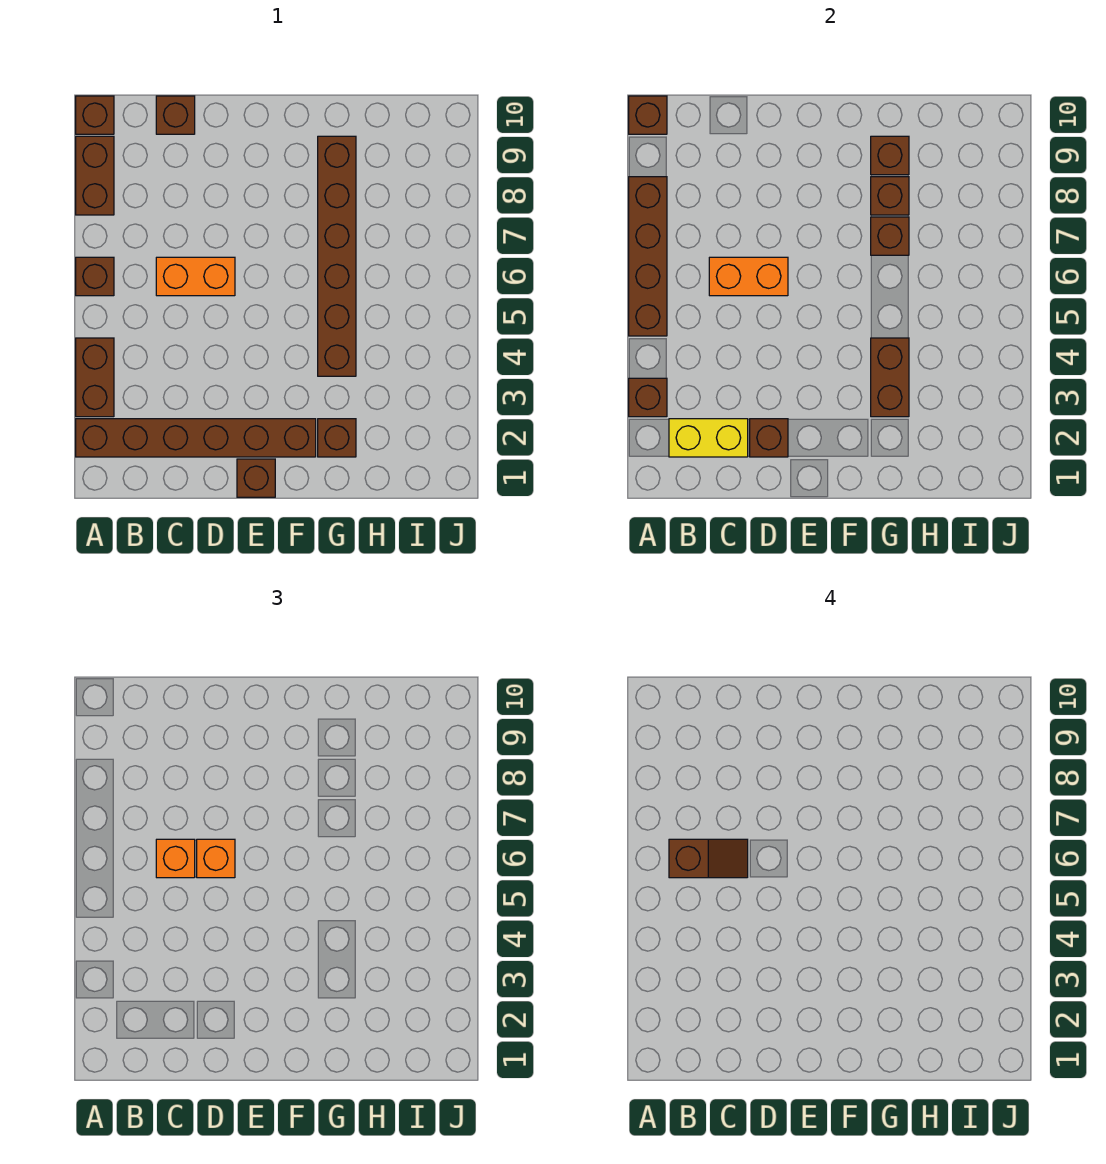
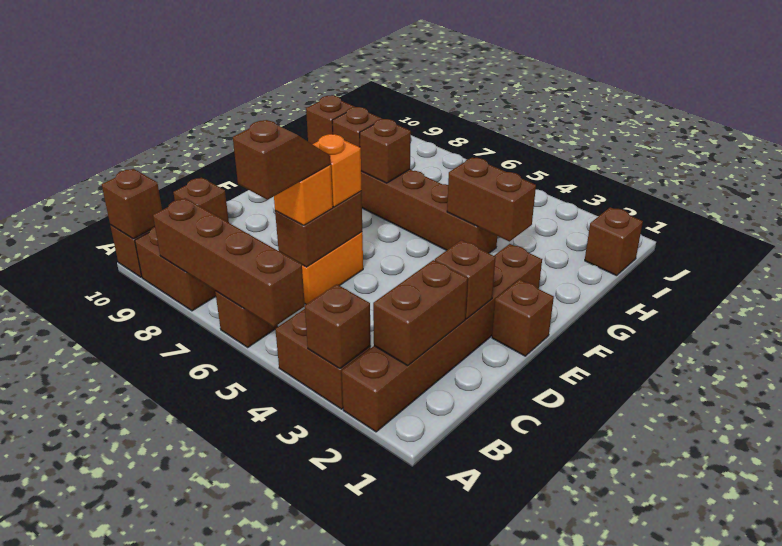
yellow brick B2:C2 level 2 -> brown brick B2:C2 level 2
orange brick C6:D6 level 2 -> brown brick C6:D6 level 2
brown brick G2 level 1 -> brown brick I1 level 1

